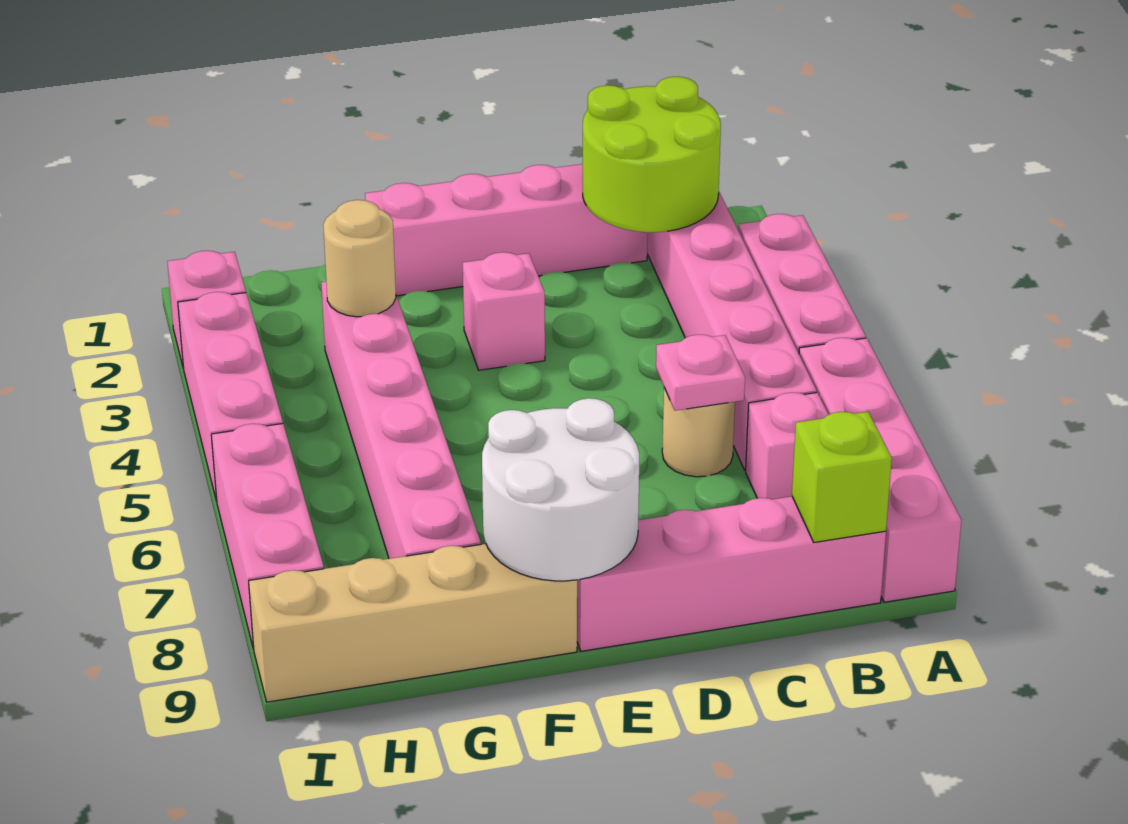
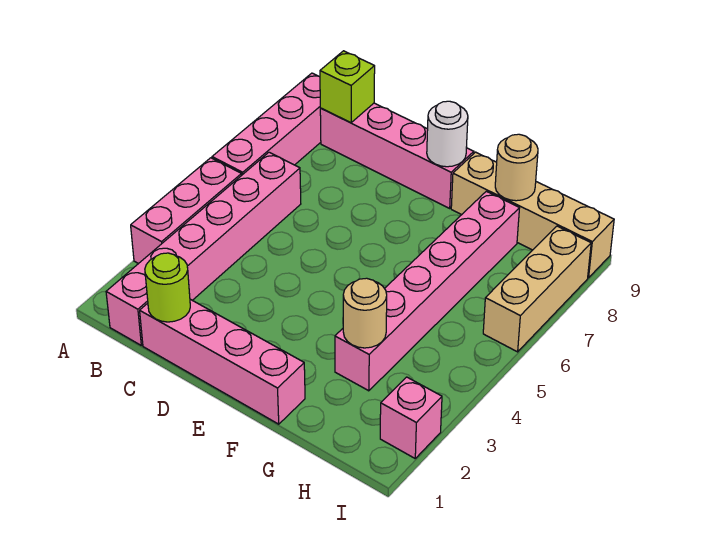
lime round brick B1:C2 level 2 -> lime round brick C1 level 2
pink brick B7 level 1 -> none
tan round brick C6 level 1 -> tan round brick G9 level 2
pink plate C6 level 2 -> none
pink brick E3 level 1 -> none
white round brick E8:F9 level 2 -> white round brick E9 level 2
pink brick I3:I5 level 1 -> none
pink brick I6:I8 level 1 -> tan brick I6:I8 level 1

